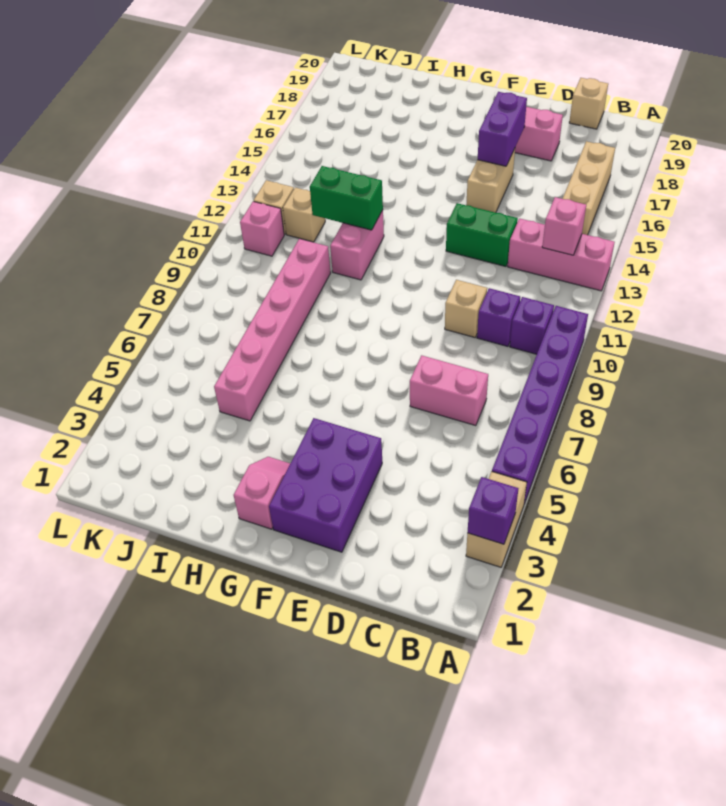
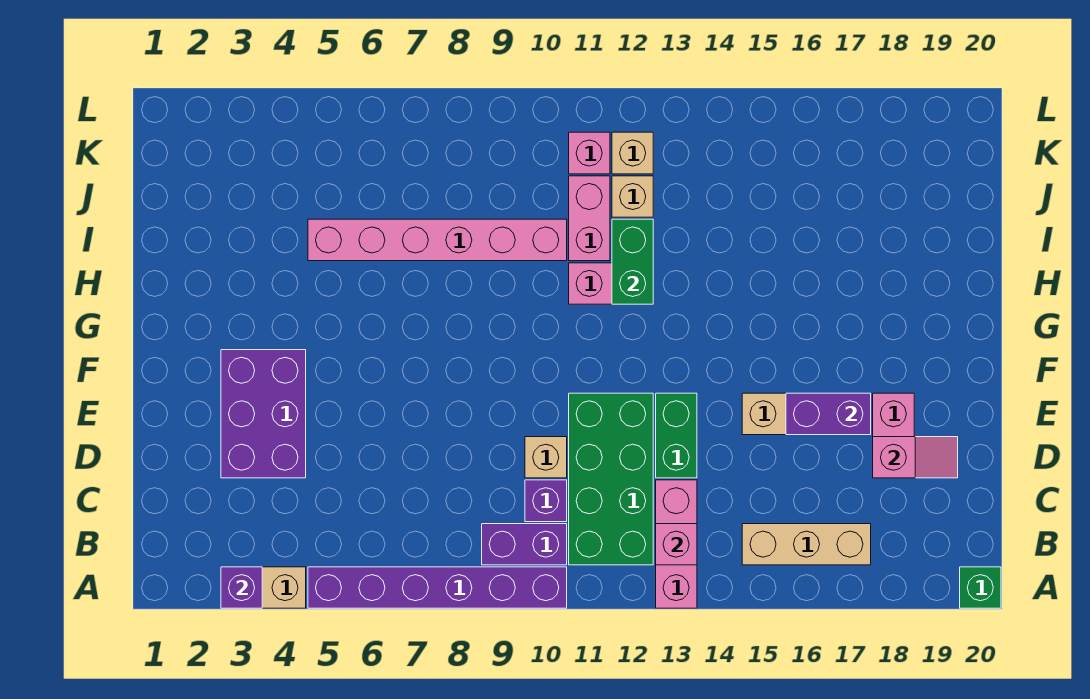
none -> green brick A20 level 1
purple brick B10 level 1 -> purple brick B9:B10 level 1
none -> green brick B11:E12 level 1
pink brick C7:D7 level 1 -> pink brick I11:J11 level 1
tan brick C20 level 1 -> none
purple brick E2:F4 level 1 -> purple brick D3:F4 level 1
pink slope G2:G3 level 1 top 2 -> pink slope D18:D19 level 2 top 18

